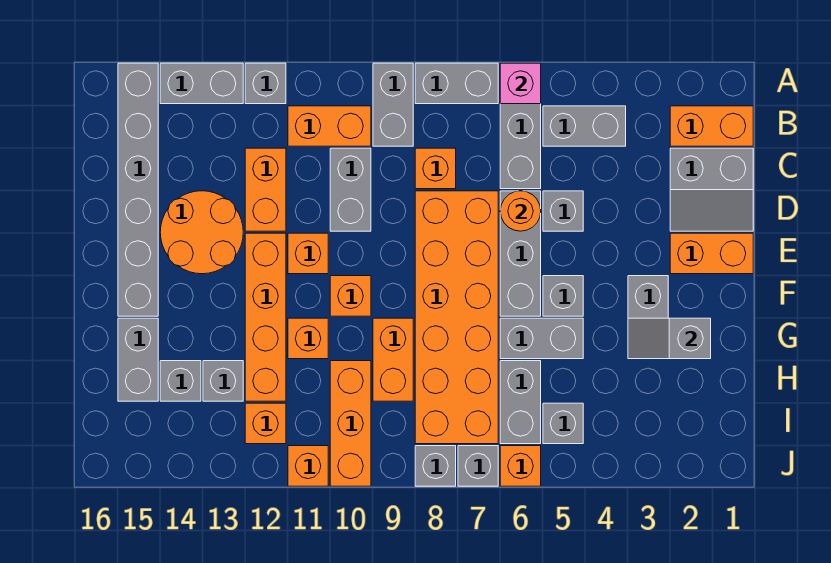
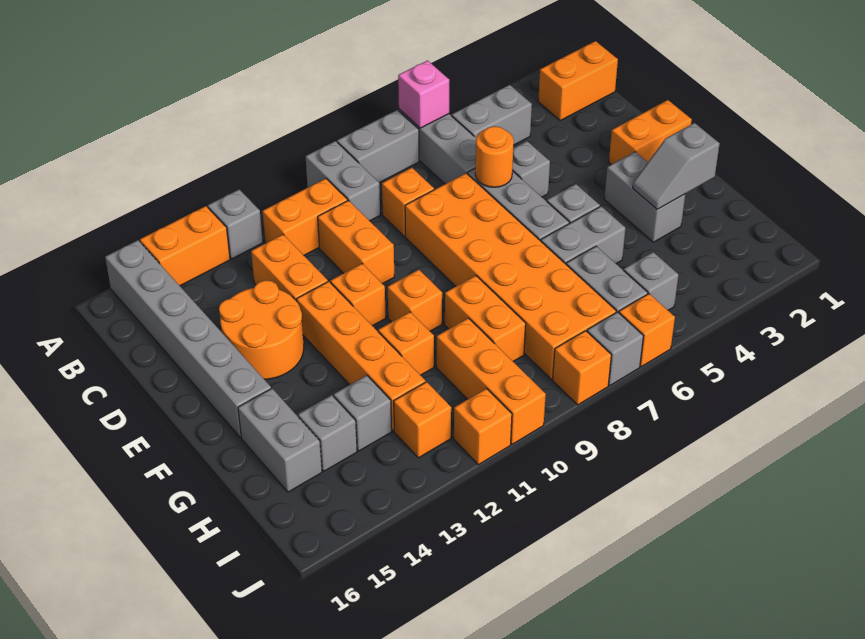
grey brick A13:A14 level 1 -> orange brick A13:A14 level 1
grey slope C1:D2 level 1 top C -> none
grey brick C10:D10 level 1 -> orange brick C10:D10 level 1
grey brick J8 level 1 -> orange brick J8 level 1

